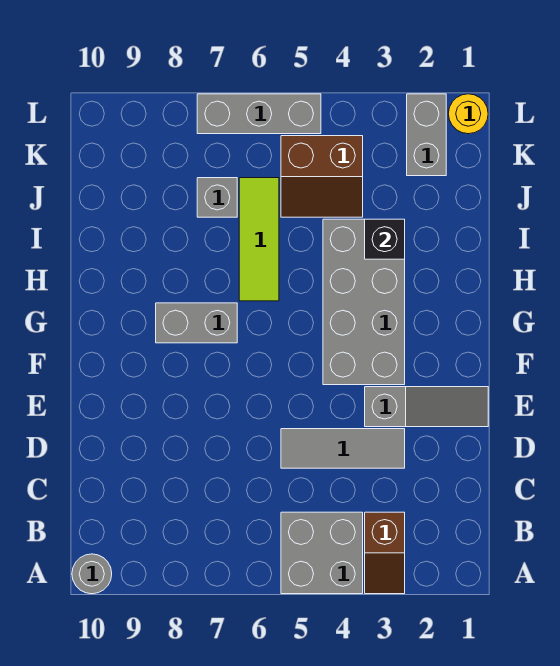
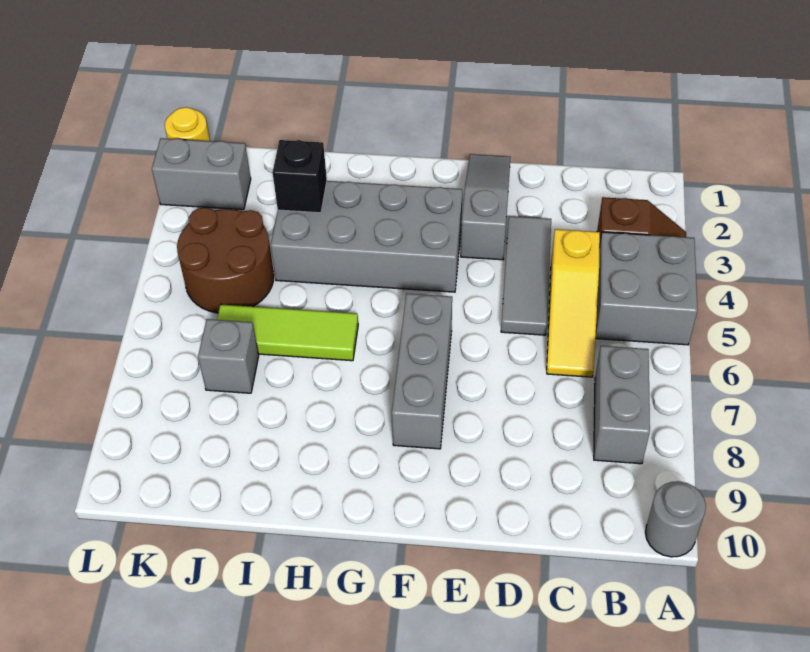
none -> yellow slope C4:C6 level 1 top 4
grey brick G7:G8 level 1 -> grey brick B7:B8 level 1
brown slope J4:K5 level 1 top K -> brown round brick J4:K5 level 1
grey brick L5:L7 level 1 -> grey brick F6:F8 level 1

